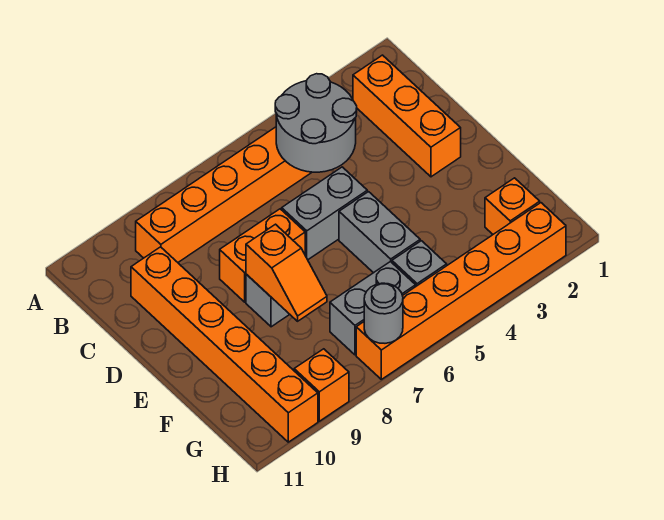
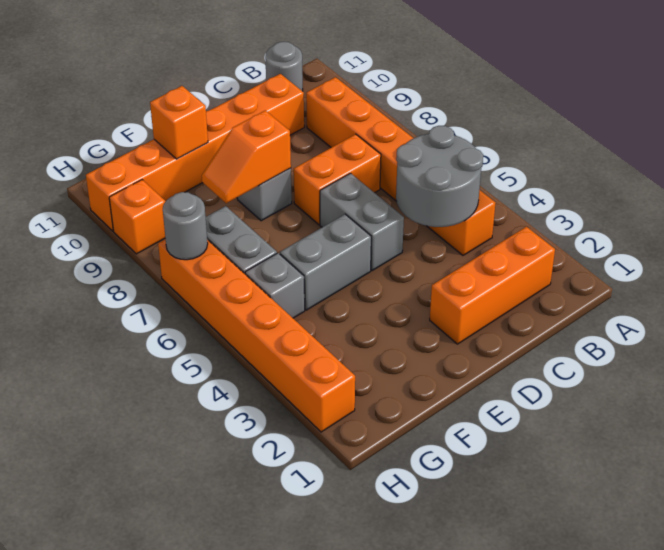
none -> grey round brick B11 level 1
orange brick D7:D8 level 1 -> orange brick C7:D7 level 1
orange brick G2 level 1 -> orange brick F10 level 2

